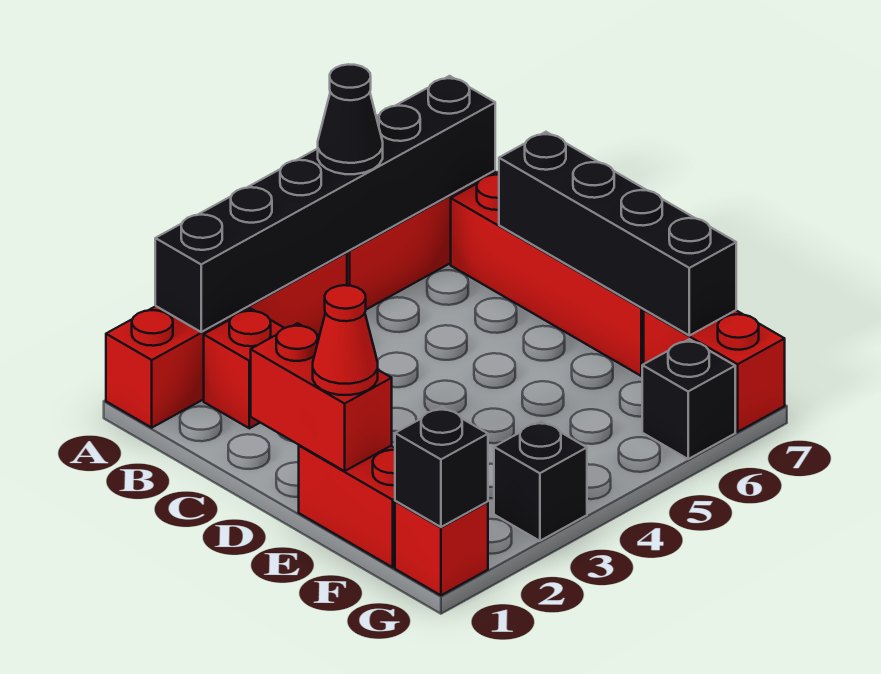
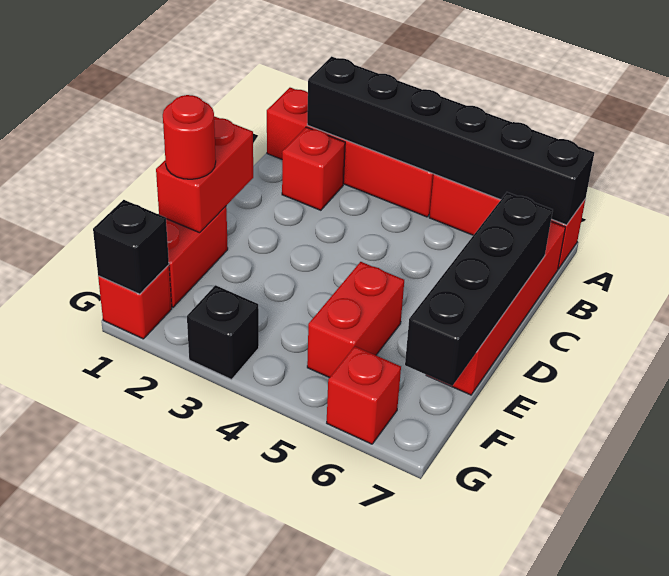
black cone A5 level 3 -> none
red cone E1 level 3 -> red round brick E1 level 3
red brick F7:G7 level 1 -> red brick E5:F5 level 1
black brick G6 level 1 -> red brick G6 level 1

